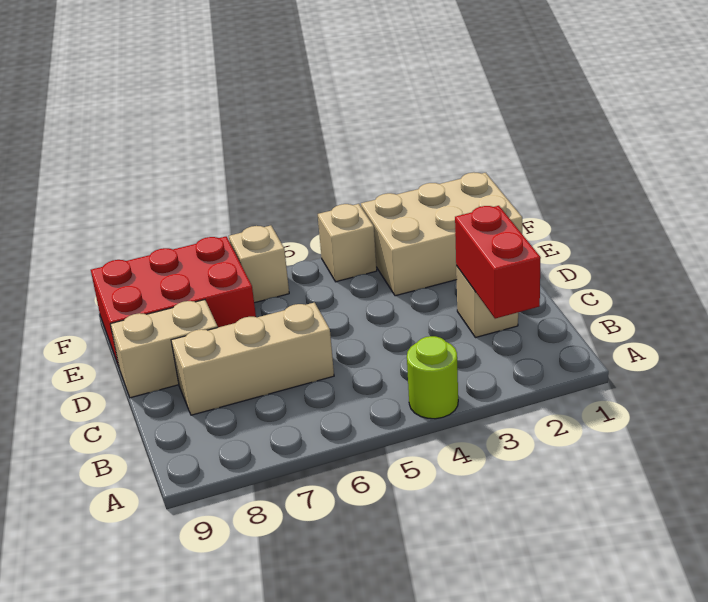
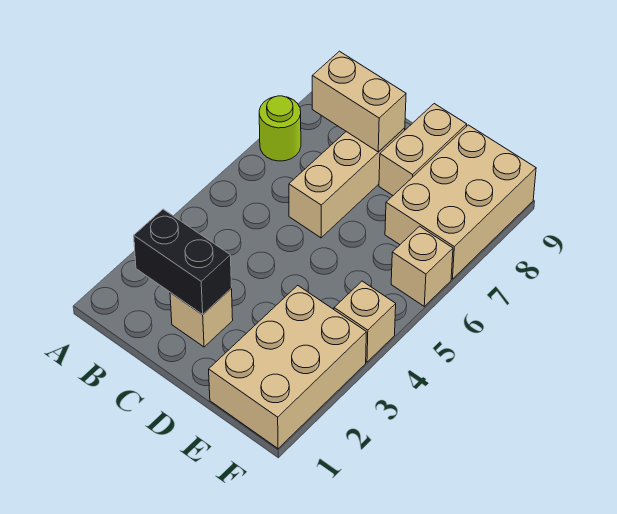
lime round brick A4 level 1 -> lime round brick A7 level 1
red brick B2:C2 level 2 -> black brick B2:C2 level 2
none -> tan brick B8:C8 level 2
red brick E7:F9 level 1 -> tan brick E7:F9 level 1

